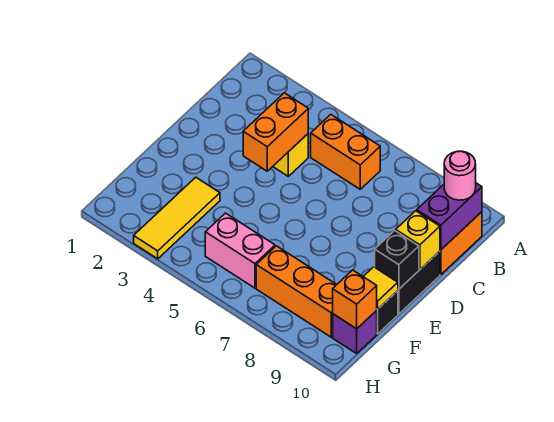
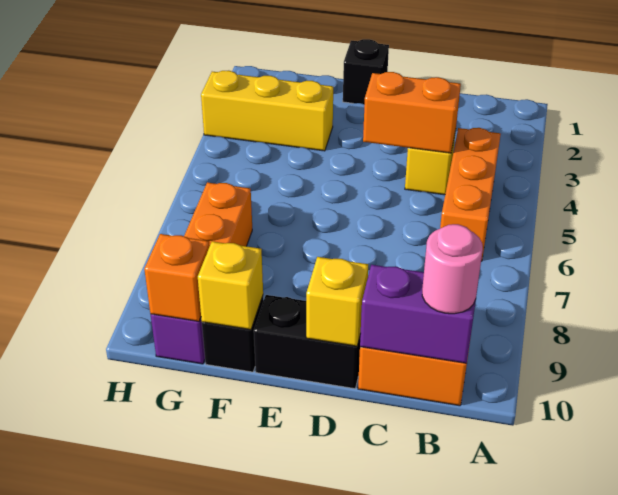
orange brick B5:B6 level 1 -> orange brick B4:B6 level 1
black brick E10 level 2 -> black brick E1 level 1
yellow tile F3:H3 level 1 -> yellow brick F3:H3 level 1
yellow tile F10 level 2 -> yellow brick F10 level 2
pink brick G5:G6 level 1 -> none

